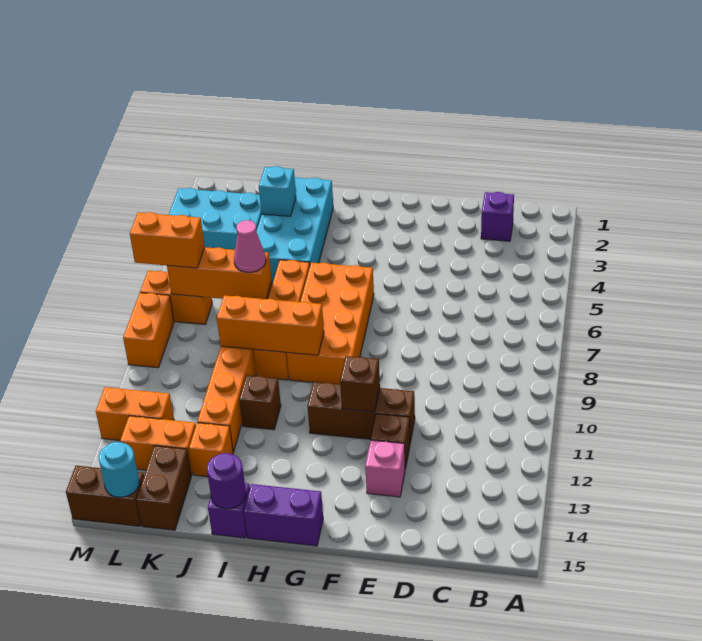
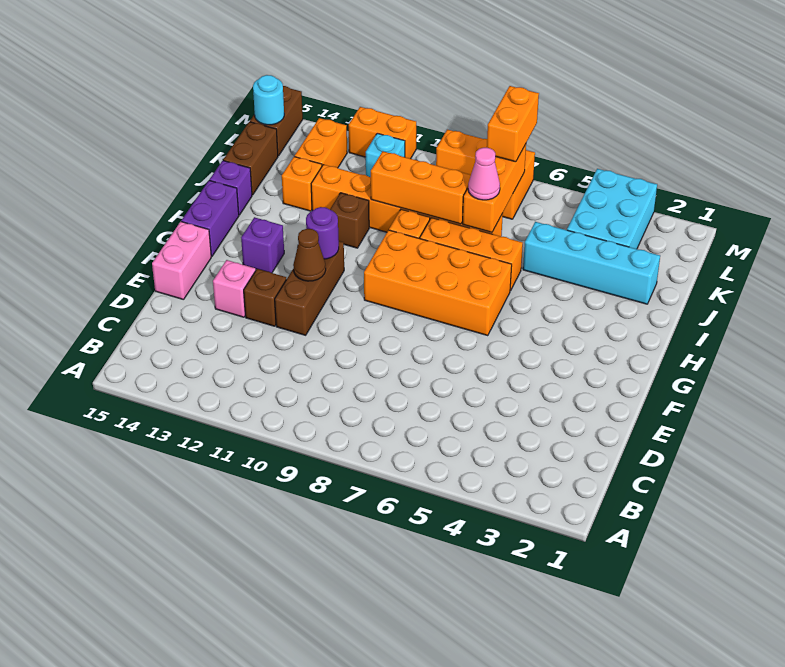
purple brick C2 level 1 -> purple brick G13 level 1
none -> pink brick E15:F15 level 1
brown brick F11 level 2 -> brown cone F11 level 2
orange brick H9:J9 level 2 -> orange brick J8:J10 level 2
cyan brick I2:J5 level 1 -> cyan brick J2:J5 level 1
purple round brick I15 level 2 -> purple round brick G11 level 2
cyan brick J3 level 2 -> cyan brick L11 level 1
brown brick K14:K15 level 1 -> brown brick J15:K15 level 1
orange brick L12:M12 level 1 -> orange brick M11:M12 level 1

